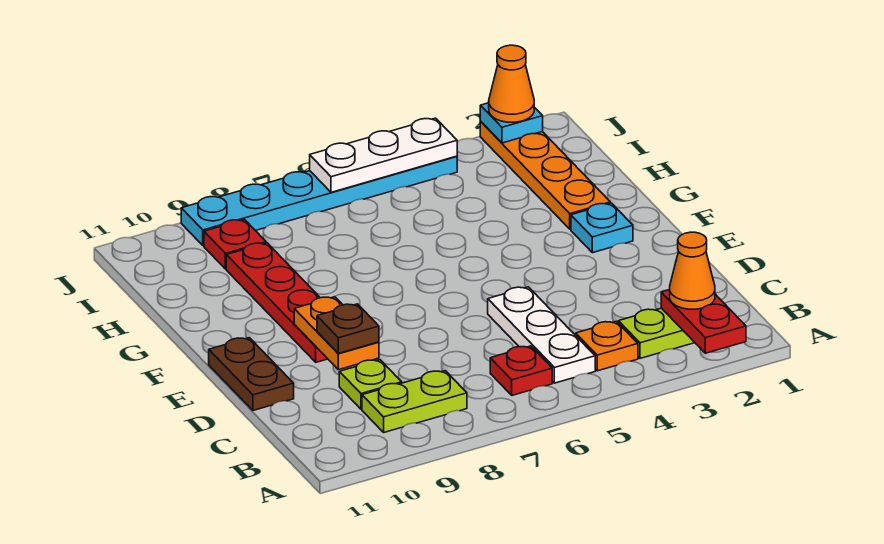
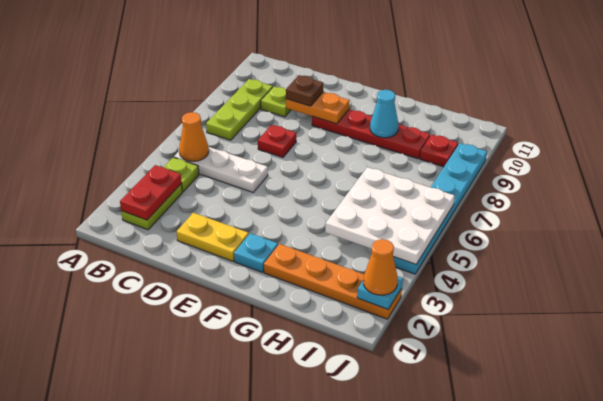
red plate A2:B2 level 2 -> red plate B2:B3 level 2
orange cone B2 level 3 -> orange cone B5 level 2
orange plate B4 level 1 -> lime plate B4 level 1
red plate B6 level 1 -> red plate D7 level 1
lime plate B8:B9 level 1 -> lime plate B7:B9 level 1
none -> yellow plate D2:E2 level 1
brown plate D11:E11 level 1 -> none
none -> cyan cone G9 level 2
white plate J4:J6 level 2 -> white plate H4:J6 level 2

